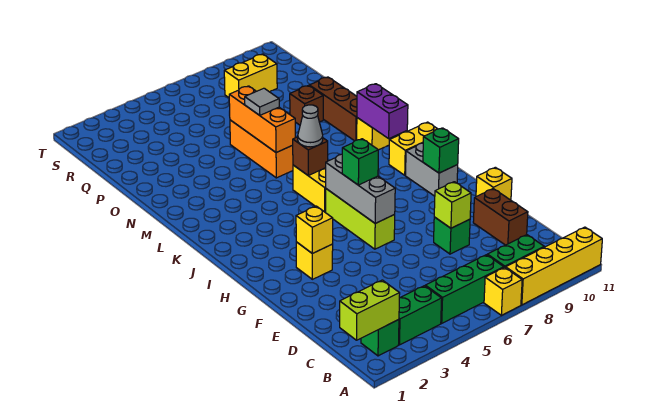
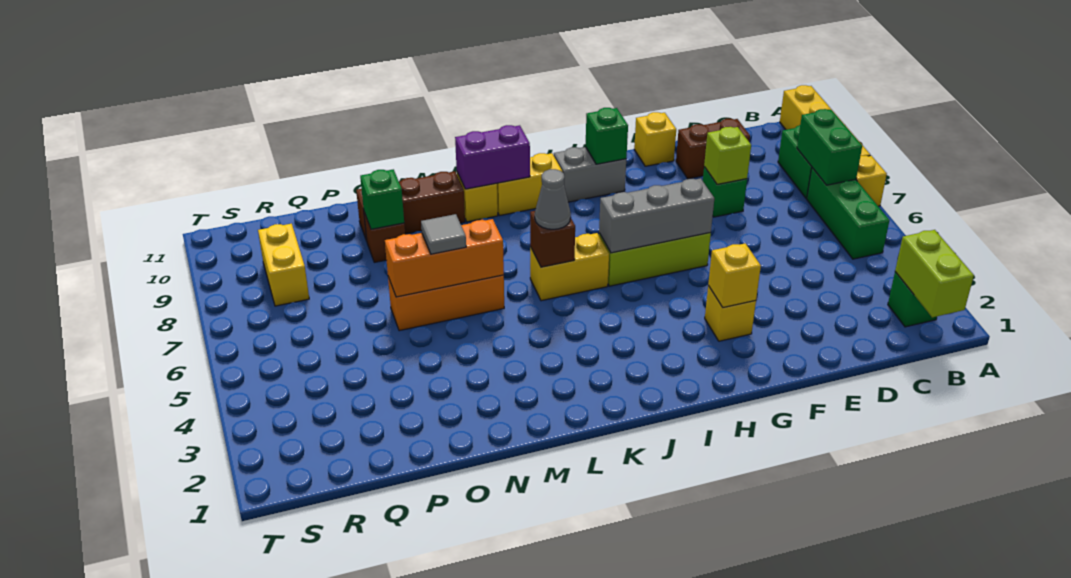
green brick B3:B4 level 1 -> green brick B7:B8 level 2
green brick H6 level 3 -> green brick O9 level 2
yellow brick J10:J11 level 1 -> yellow brick J10:K10 level 1

